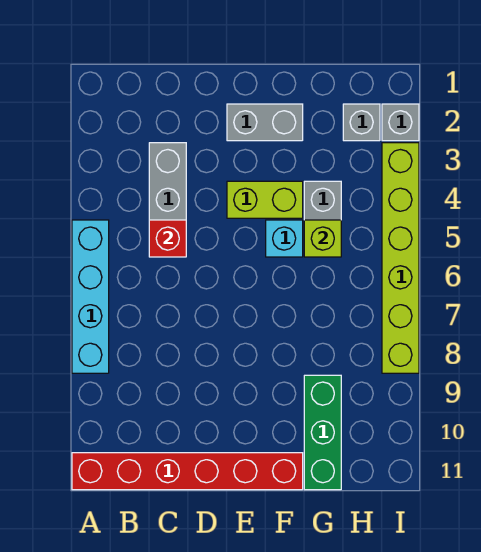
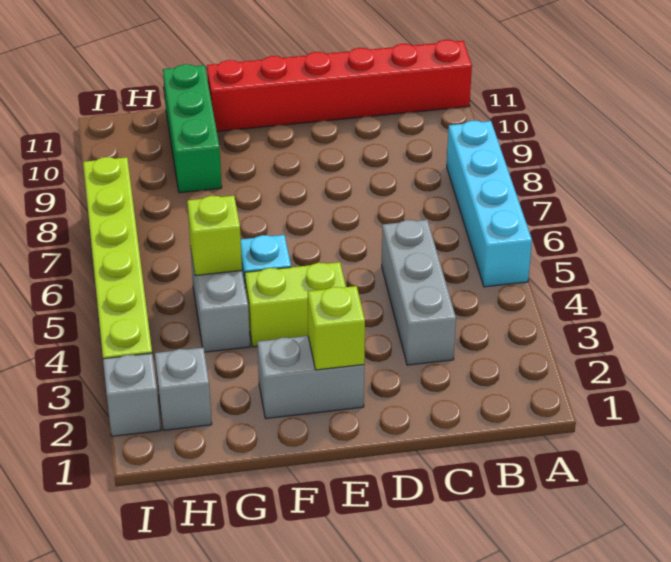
red brick C5 level 2 -> none
none -> lime brick E2 level 2

